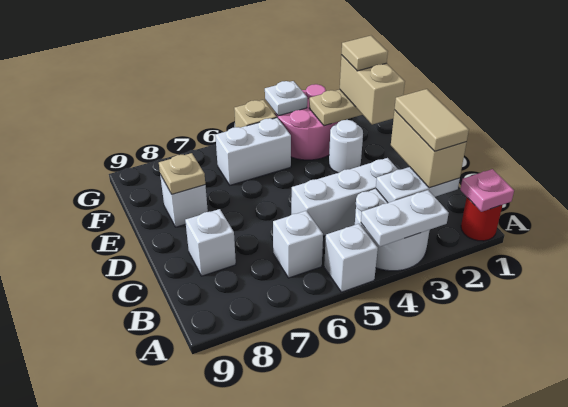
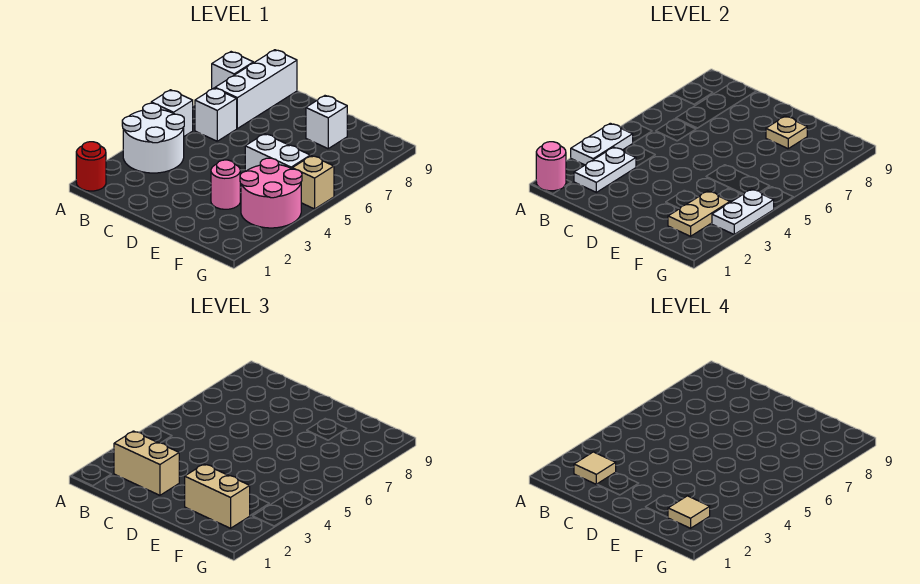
pink plate A1 level 2 -> pink round brick A1 level 2
tan tile B2:C2 level 4 -> tan tile B2 level 4
white brick C3:C5 level 1 -> white brick B7:B9 level 1
white brick C8 level 1 -> white brick A8 level 1
white round brick E3 level 1 -> pink round brick E3 level 1
white brick F5:F6 level 1 -> white brick E5:F5 level 1
white plate G4 level 2 -> white plate G3:G4 level 2

